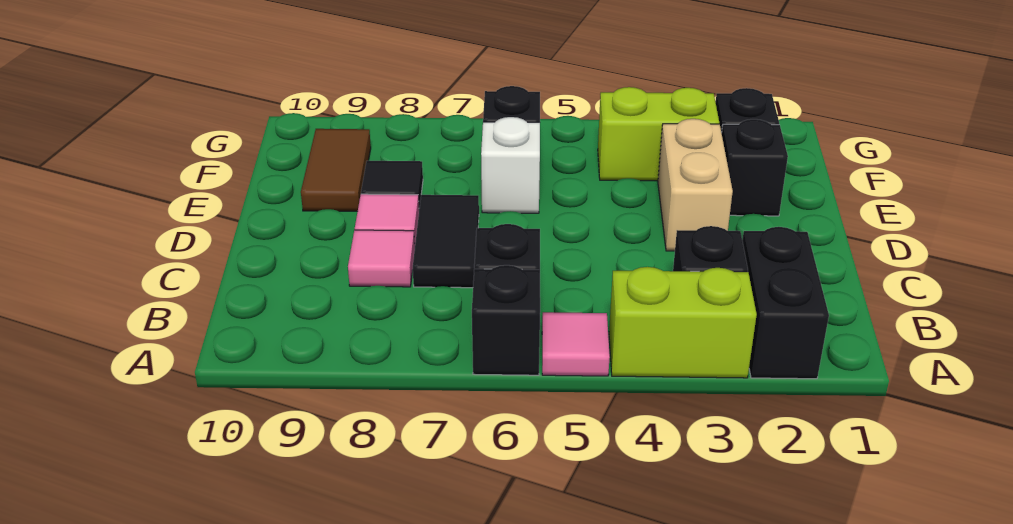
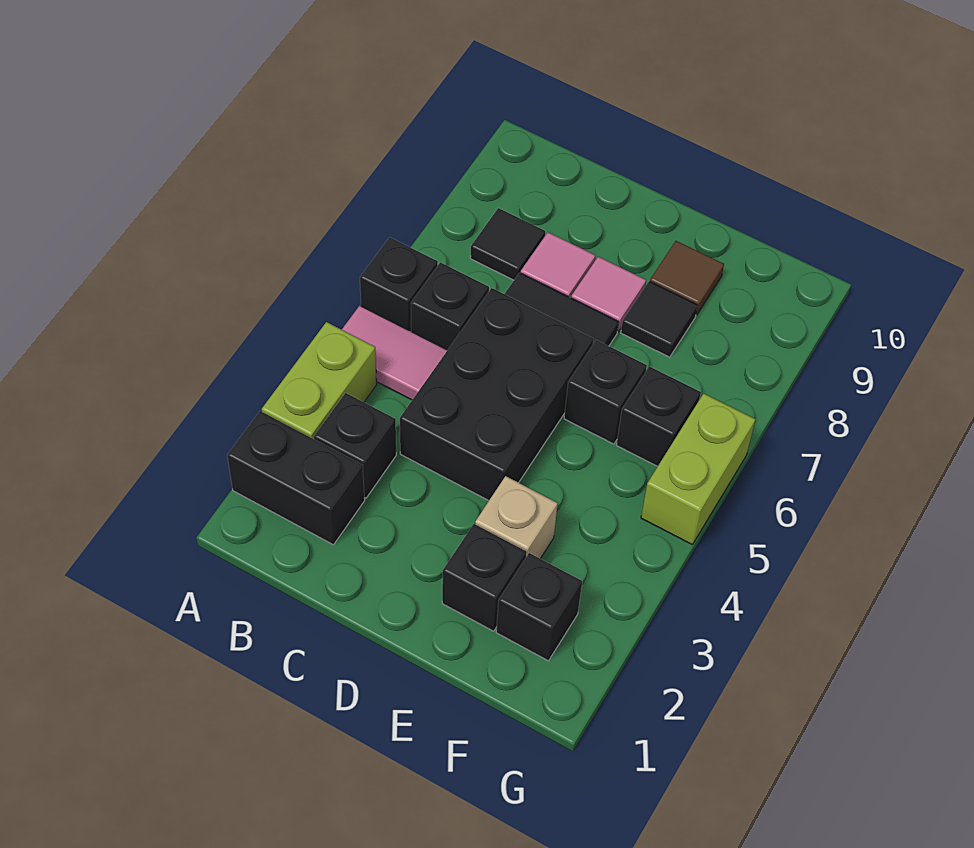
pink tile A5 level 1 -> pink tile A5:B5 level 1
none -> black tile B8 level 1
none -> black brick C4:D6 level 1
tan brick D3:E3 level 1 -> tan brick E3 level 1
white brick E6 level 1 -> black brick E6 level 1
brown tile E9:F9 level 1 -> brown tile E9 level 1
lime brick F3:F4 level 1 -> lime brick G5:G6 level 1

